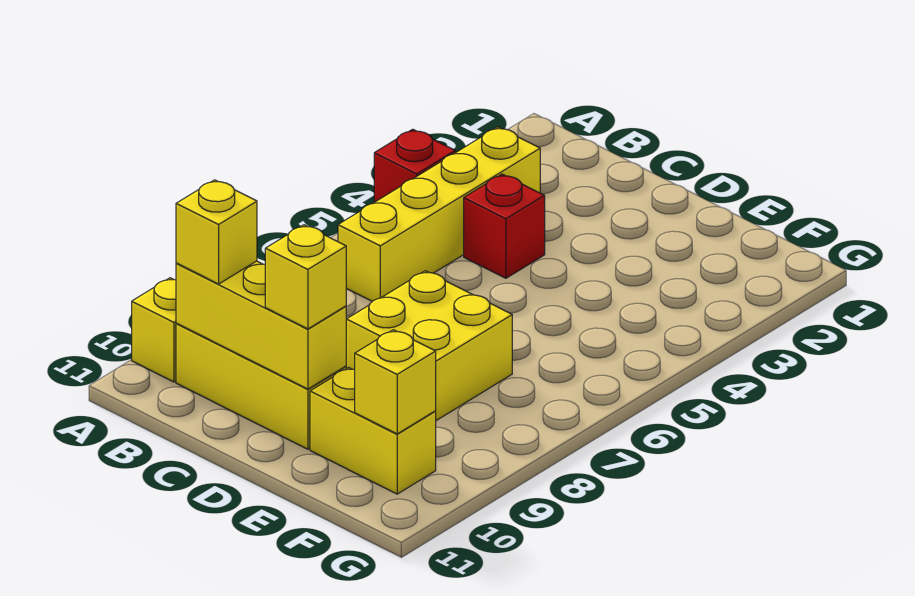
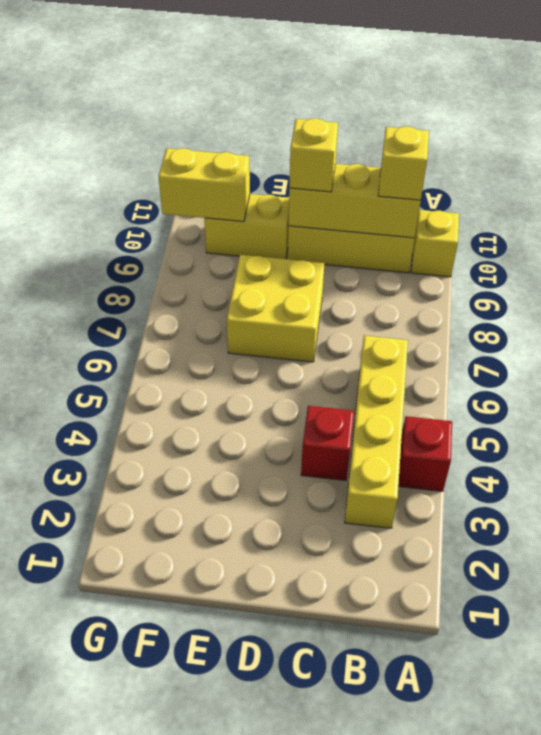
yellow brick F10 level 2 -> yellow brick F10:G10 level 2

